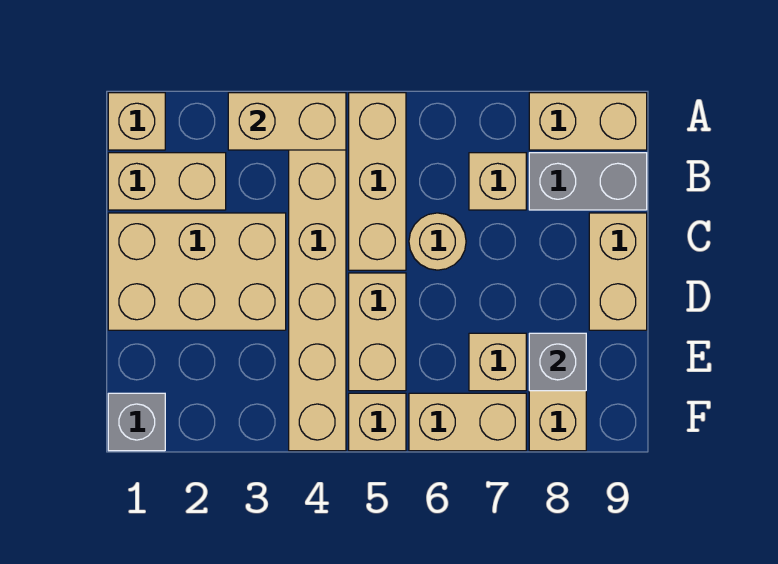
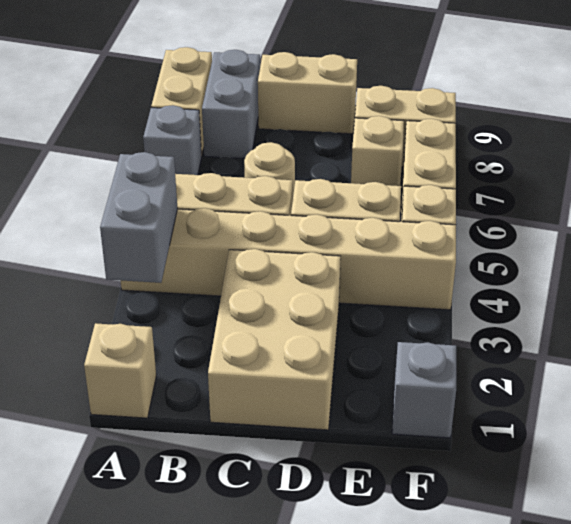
tan brick A3:A4 level 2 -> grey brick A3:A4 level 2
tan brick B1:B2 level 1 -> none
tan brick B7 level 1 -> none
grey brick E8 level 2 -> grey brick A7 level 1

